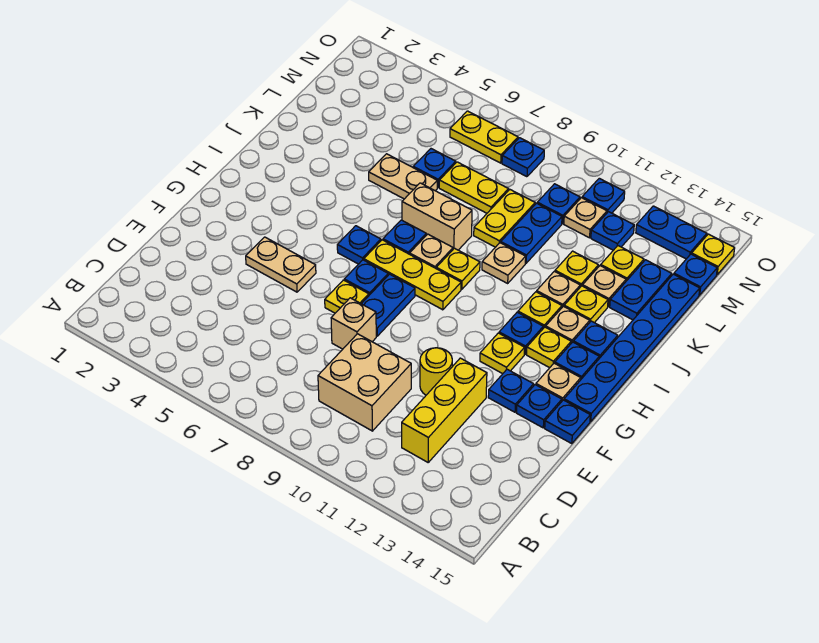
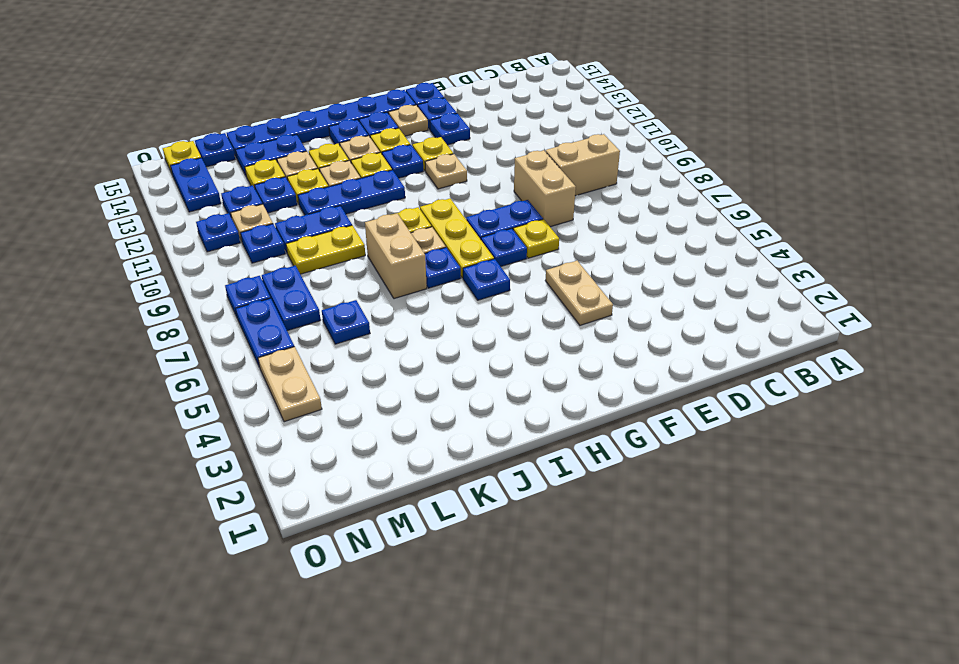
tan brick C9:D10 level 1 -> tan brick C9:D9 level 1
yellow brick C12:E12 level 1 -> none
tan brick E8 level 1 -> tan brick E8:E9 level 1
yellow round brick E11 level 1 -> none
none -> blue plate I11:K11 level 1
tan plate J10 level 1 -> tan plate G11 level 1
tan plate K5:K6 level 1 -> tan plate N4:N5 level 1
yellow plate L7:L8 level 1 -> none
none -> blue plate L12 level 1
none -> blue plate M7:M8 level 1
yellow plate N6:N7 level 1 -> blue plate N6:N7 level 1

